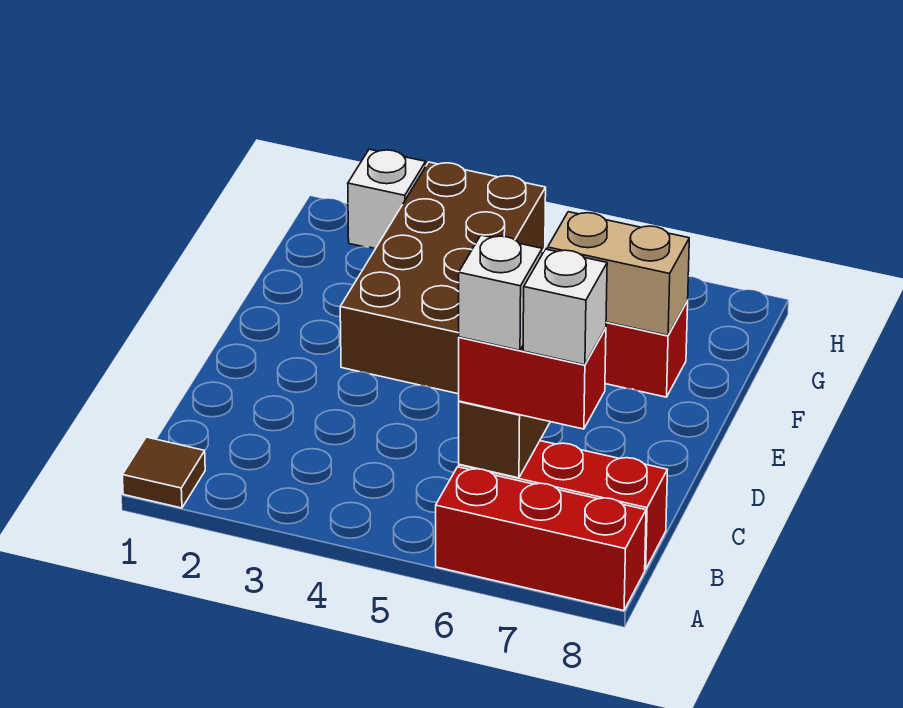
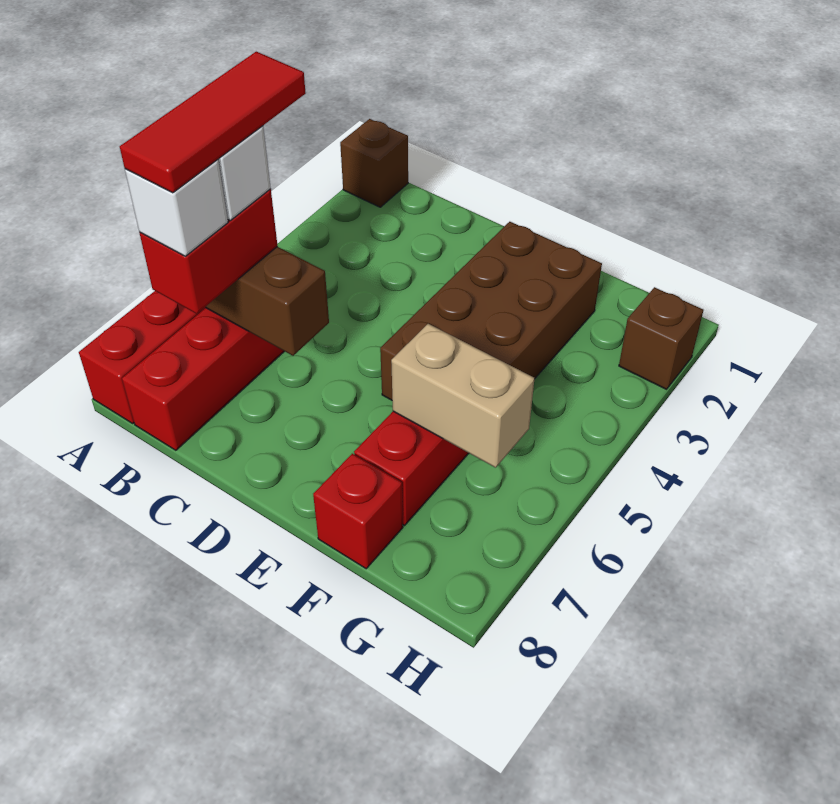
brown tile A1 level 1 -> brown brick A1 level 1
none -> red tile B5:B7 level 5
brown brick E3:H4 level 1 -> brown brick E2:F5 level 1
tan brick F6:F7 level 2 -> tan brick F6:G6 level 2
none -> red brick F8 level 1
white brick H2 level 1 -> brown brick H2 level 1

